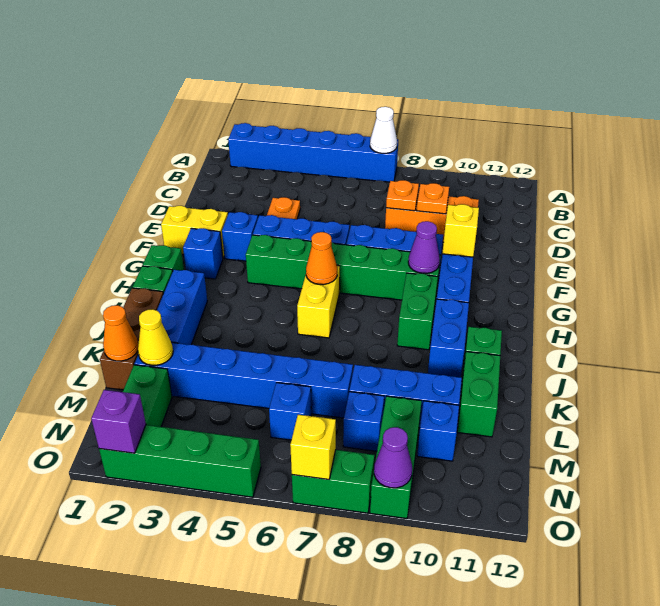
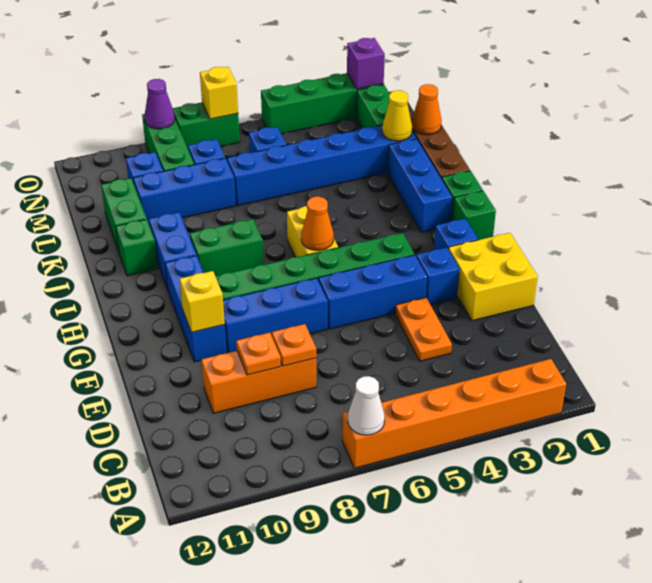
blue brick A2:A7 level 1 -> orange brick A2:A7 level 1
yellow brick F1:F2 level 1 -> yellow brick E1:F2 level 1
purple cone G9 level 2 -> none
green brick H9:I9 level 1 -> green brick I8:I9 level 1

